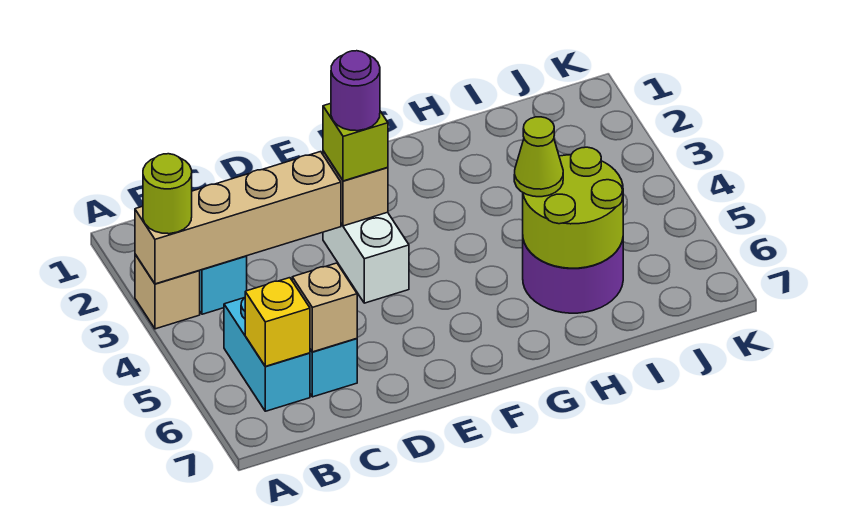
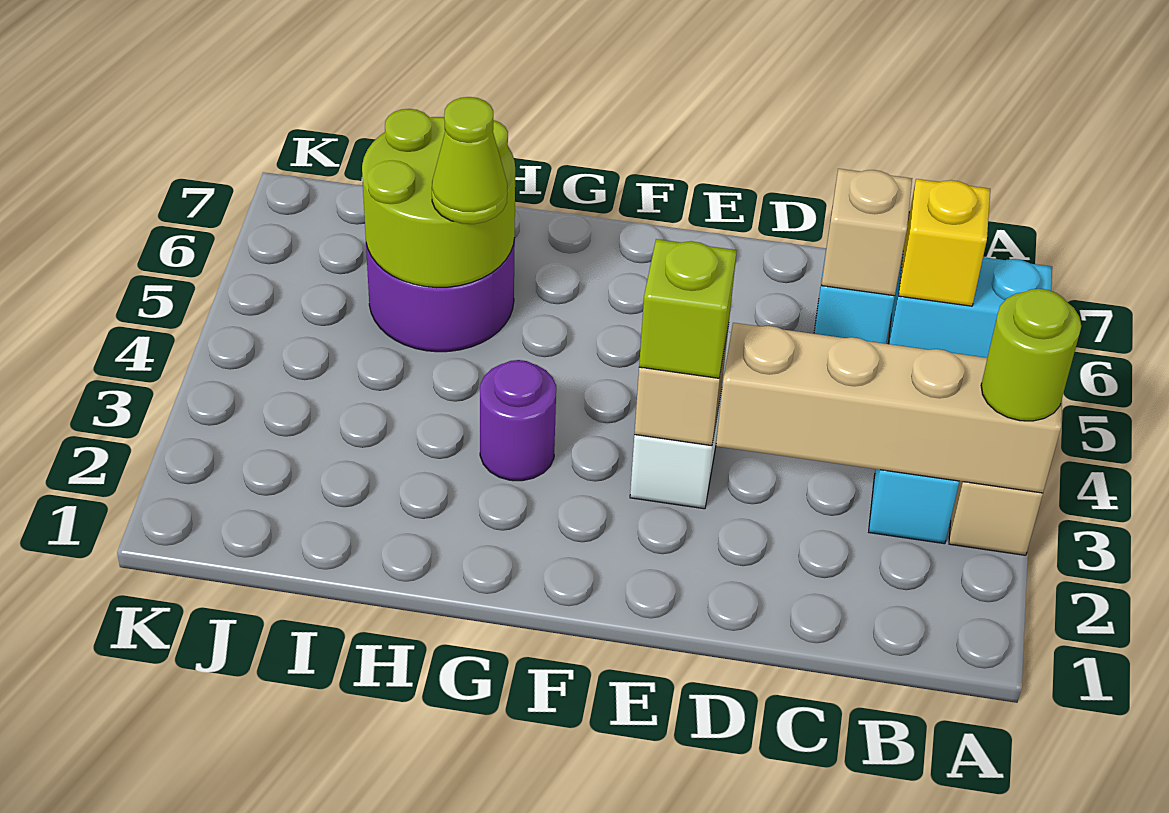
cyan brick B5:B6 level 1 -> cyan brick A6:B6 level 1
purple round brick E3 level 4 -> purple round brick G3 level 1

